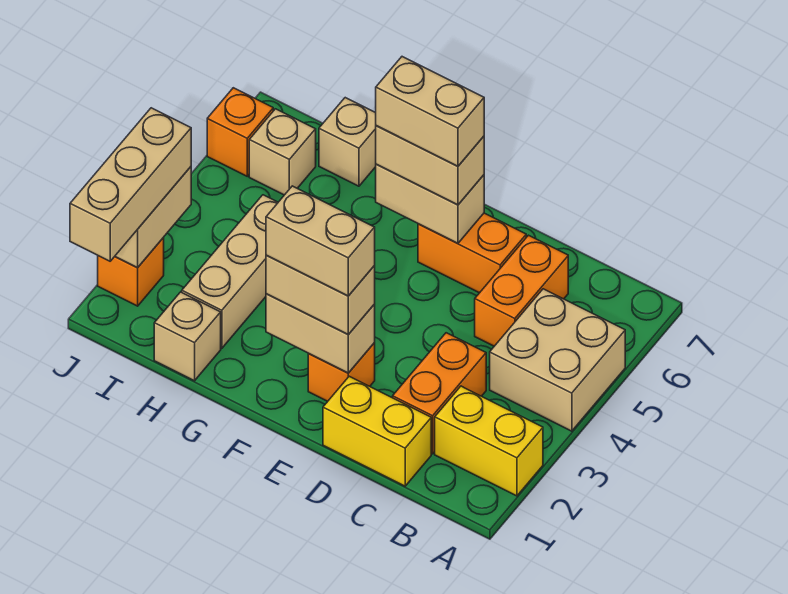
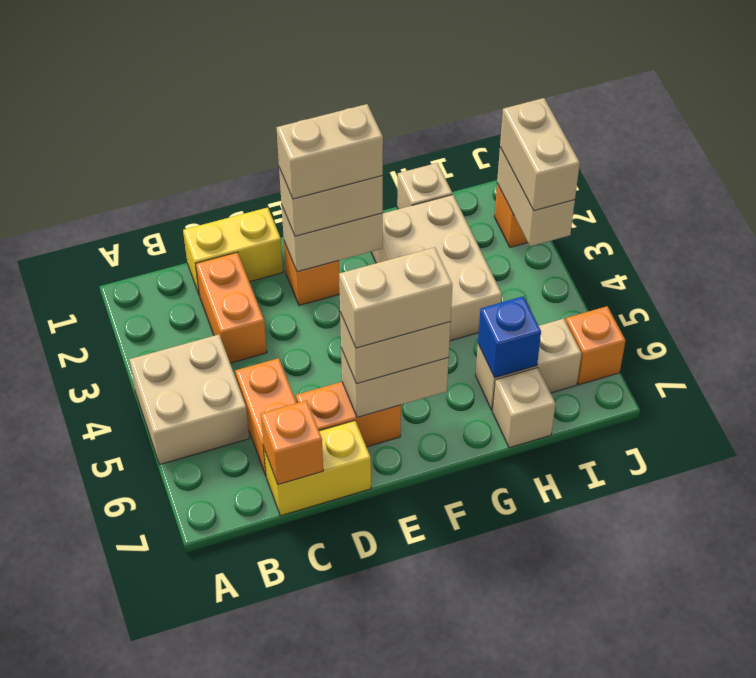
yellow brick A2:B2 level 1 -> yellow brick C7:D7 level 1
none -> orange brick C7 level 2
tan brick H2:H4 level 1 -> tan brick G2:H4 level 1
none -> blue brick H6 level 2
tan brick I6 level 1 -> tan brick H6:I6 level 1
tan brick J1:J3 level 3 -> tan brick J2:J3 level 3

